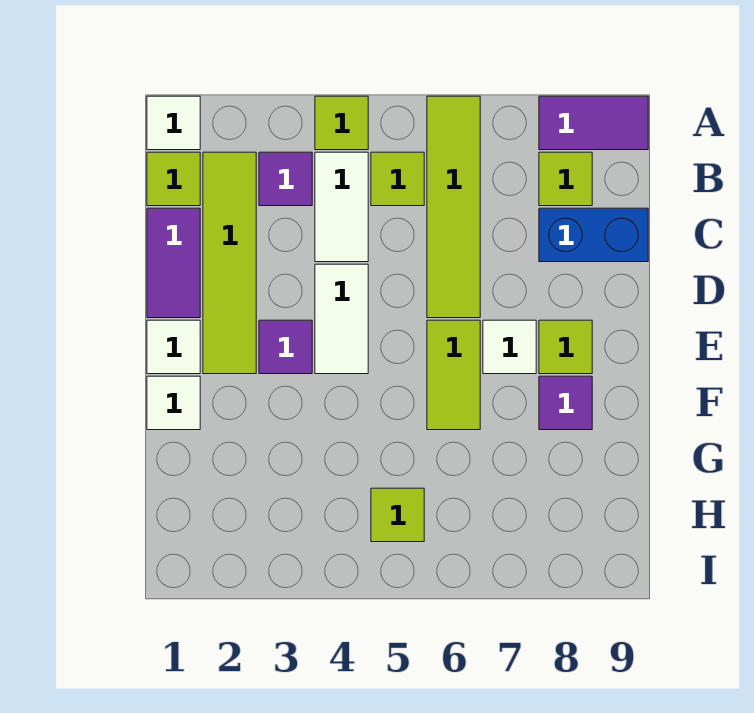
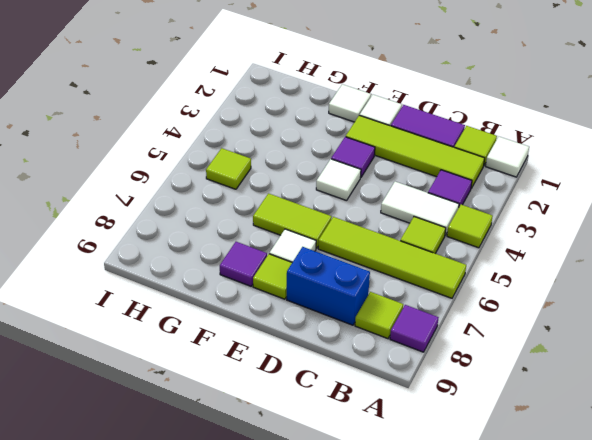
purple tile A8:A9 level 1 -> purple tile A8 level 1
blue brick C8:C9 level 1 -> blue brick C8:D8 level 1
white tile D4:E4 level 1 -> white tile E4 level 1

